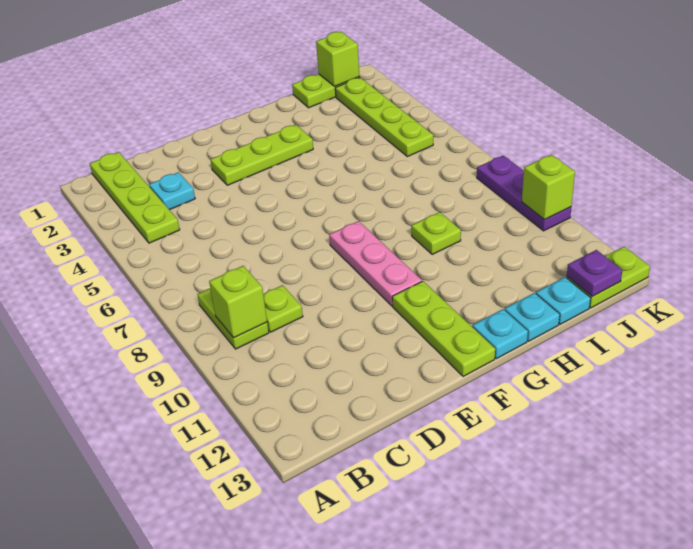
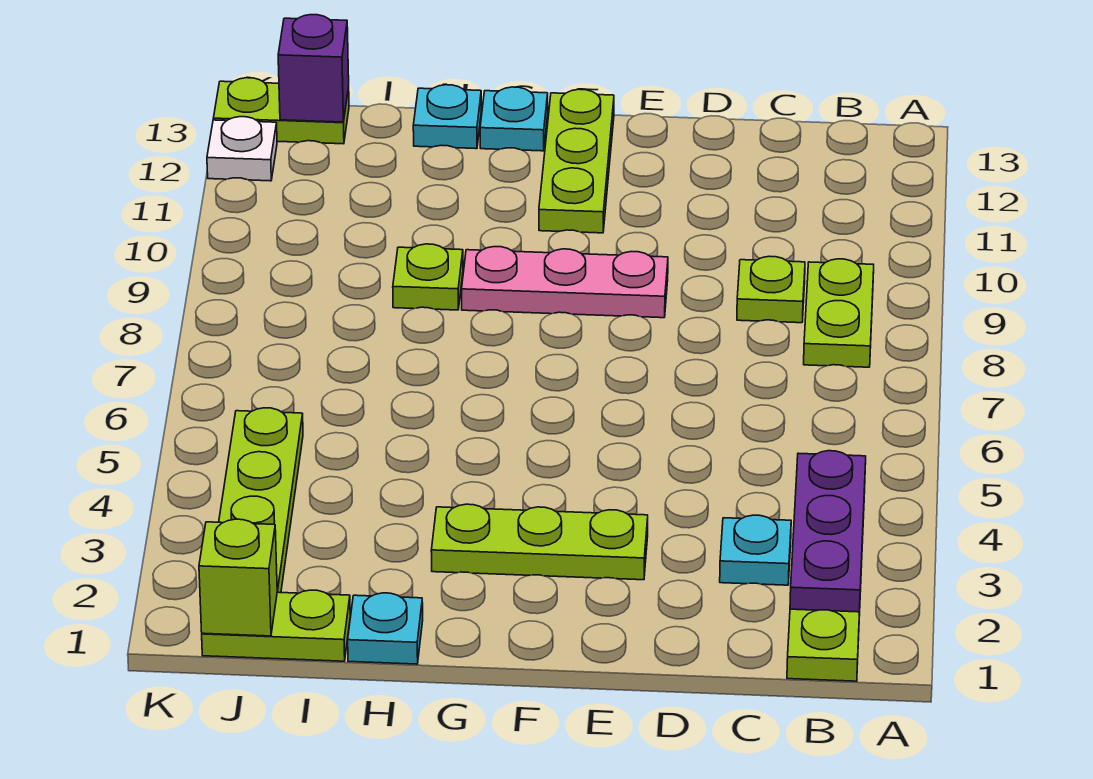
lime brick B9 level 2 -> none
pink plate F8:F10 level 1 -> pink plate E9:G9 level 1
cyan plate I13 level 1 -> cyan plate H1 level 1
purple plate J13 level 2 -> purple brick J13 level 2
purple plate K8:K10 level 1 -> purple plate B2:B4 level 2
lime brick K10 level 2 -> none
none -> white plate K12 level 1

